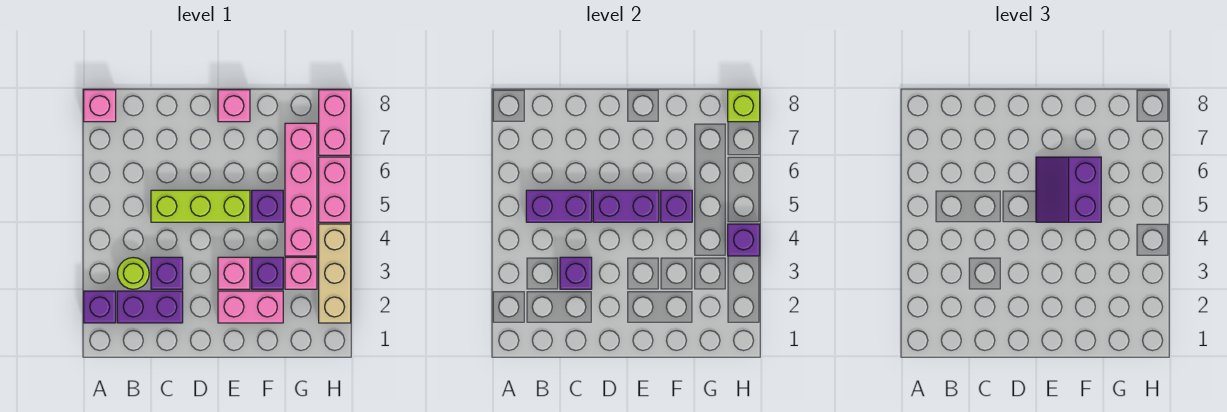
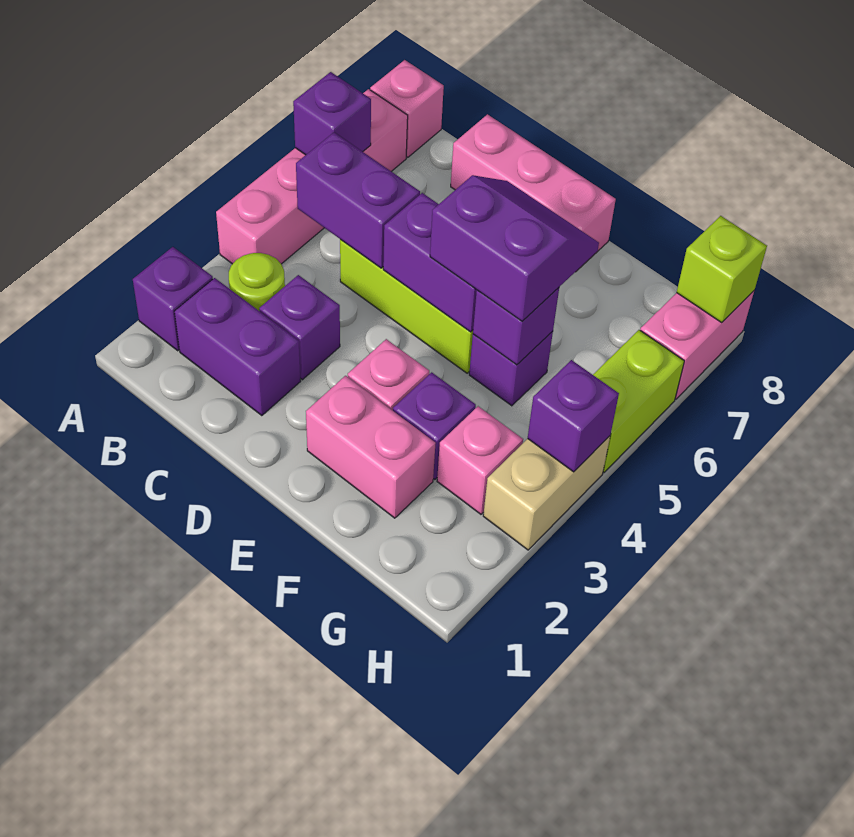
purple brick C3 level 2 -> purple brick A6 level 2
purple slope E5:F6 level 3 top F -> purple slope E5:F6 level 3 top 5
pink brick E8 level 1 -> pink brick C8:E8 level 1
pink brick G4:G7 level 1 -> pink brick A4:A7 level 1
tan brick H2:H4 level 1 -> tan brick H3:H4 level 1
pink brick H5:H6 level 1 -> lime brick H5:H6 level 1

